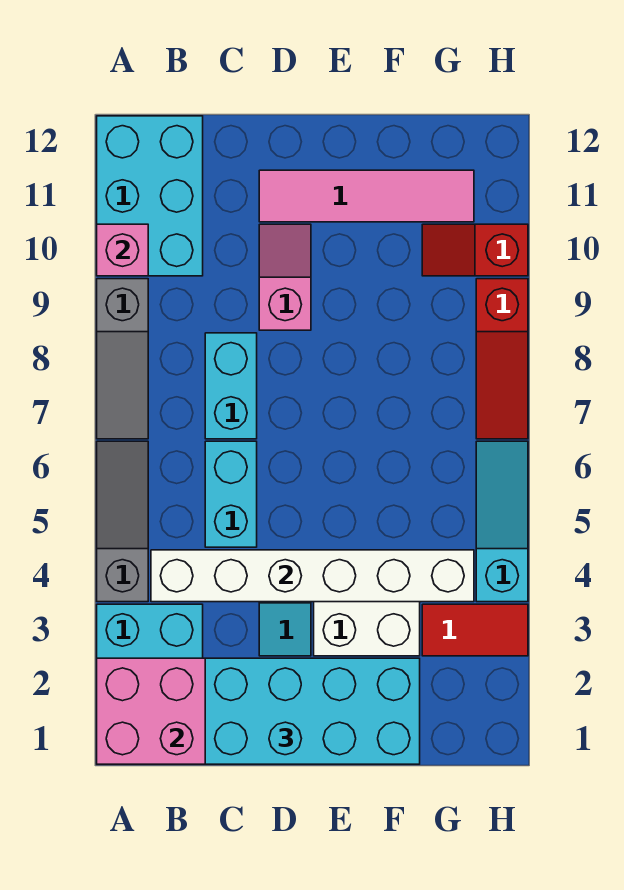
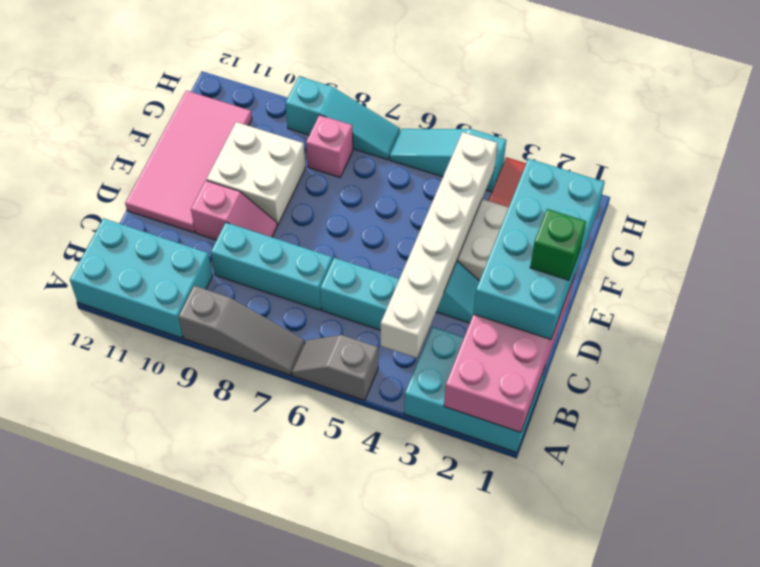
grey slope A4:A6 level 1 top 4 -> grey slope A5:A6 level 1 top 5
pink brick A10 level 2 -> pink brick G8 level 1
cyan brick C7:C8 level 1 -> cyan brick C7:C9 level 1
none -> green brick D1 level 4
pink slope D9:D10 level 1 top 9 -> pink slope D9:D10 level 1 top 10
pink tile D11:G11 level 1 -> pink tile D11:G12 level 1
none -> white brick E9:F10 level 1
red slope G10:H10 level 1 top H -> none
red slope H7:H9 level 1 top 9 -> cyan slope H7:H9 level 1 top 9

